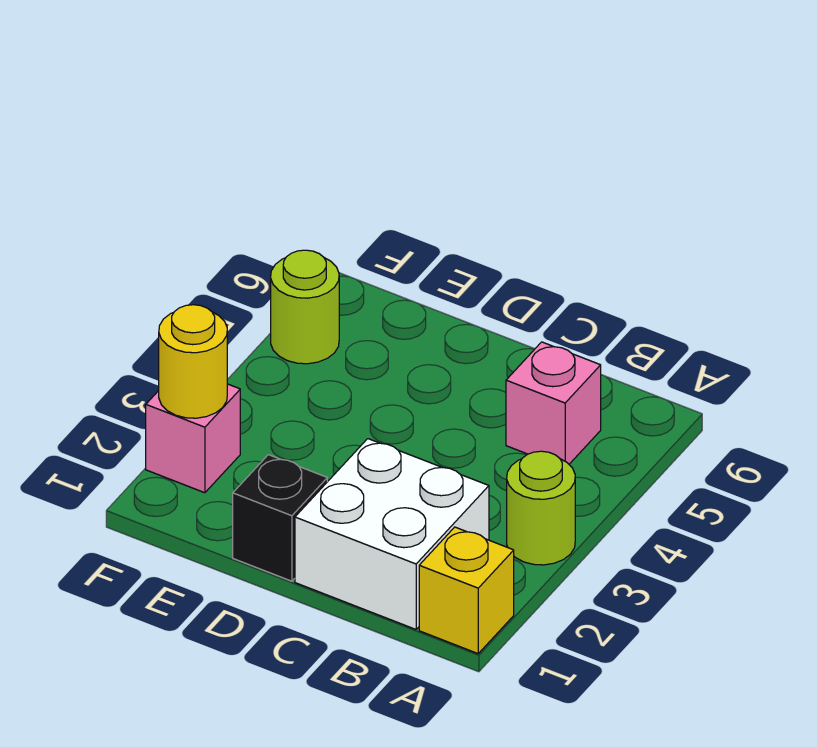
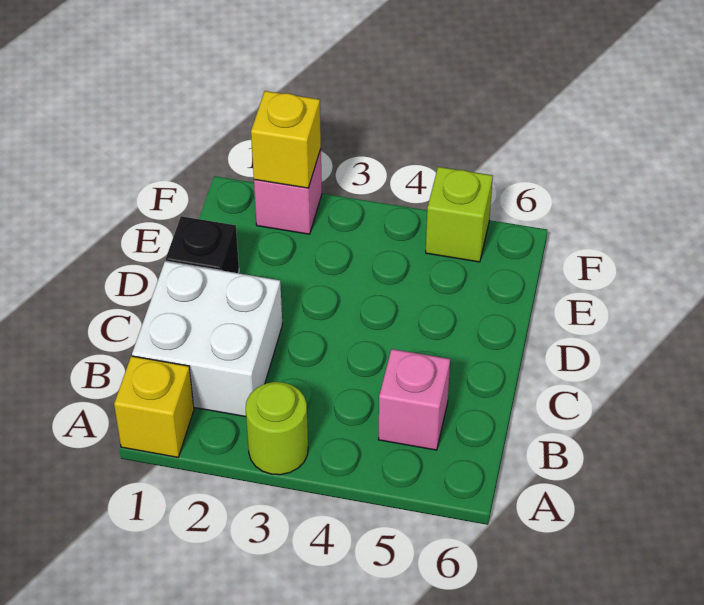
yellow round brick F2 level 2 -> yellow brick F2 level 2
lime round brick F5 level 1 -> lime brick F5 level 1

